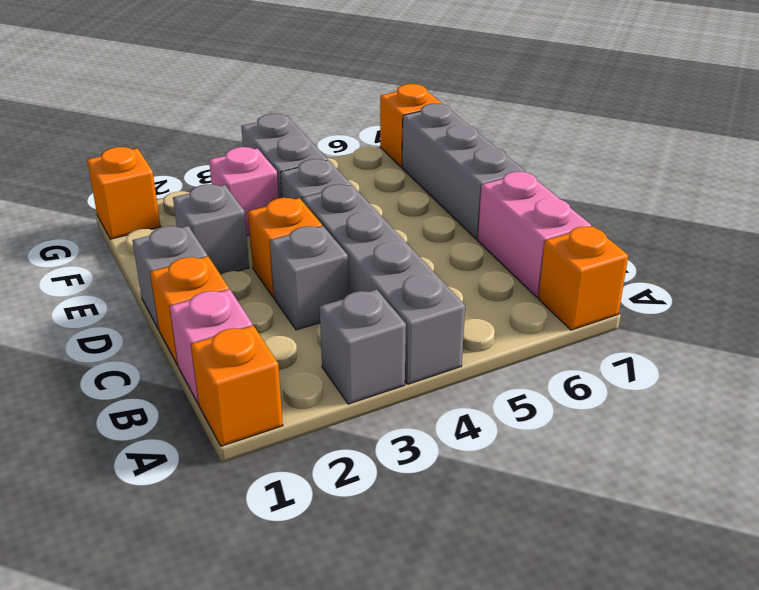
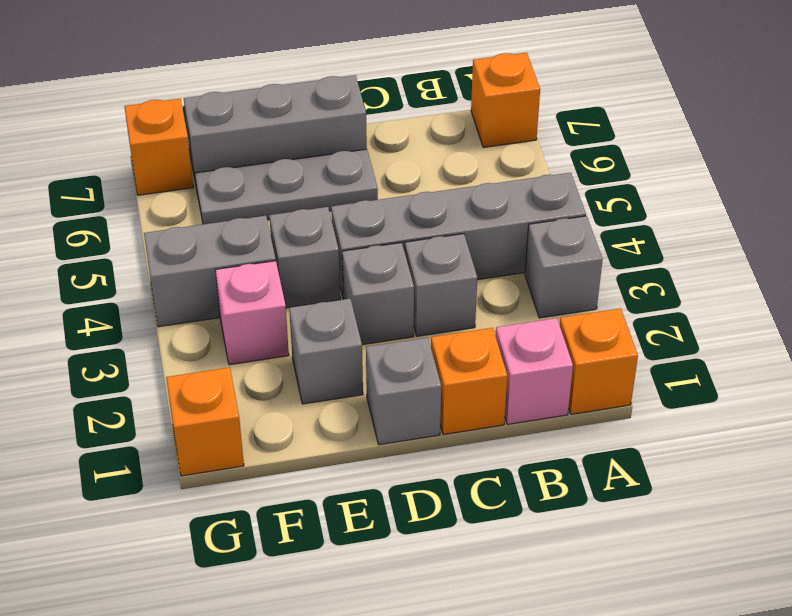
pink brick B7:C7 level 1 -> none
orange brick D3 level 1 -> grey brick D3 level 1
none -> grey plate D6:F6 level 1

